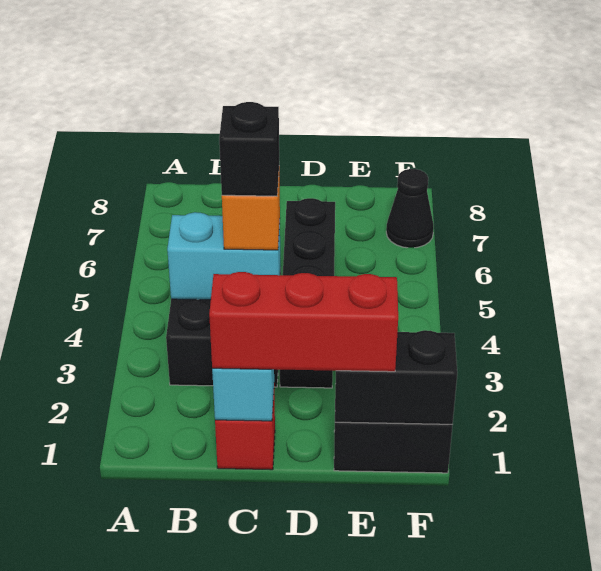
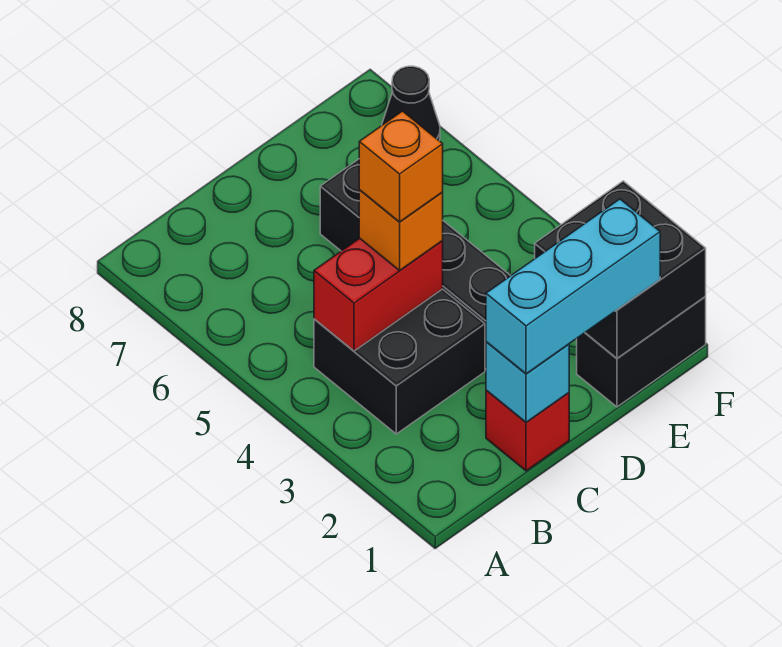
cyan brick B4:C4 level 2 -> red brick B4:C4 level 2
red brick C1:E1 level 3 -> cyan brick C1:E1 level 3
black brick C4 level 4 -> orange brick C4 level 4
black brick E1:F1 level 2 -> black brick E1:F2 level 2

